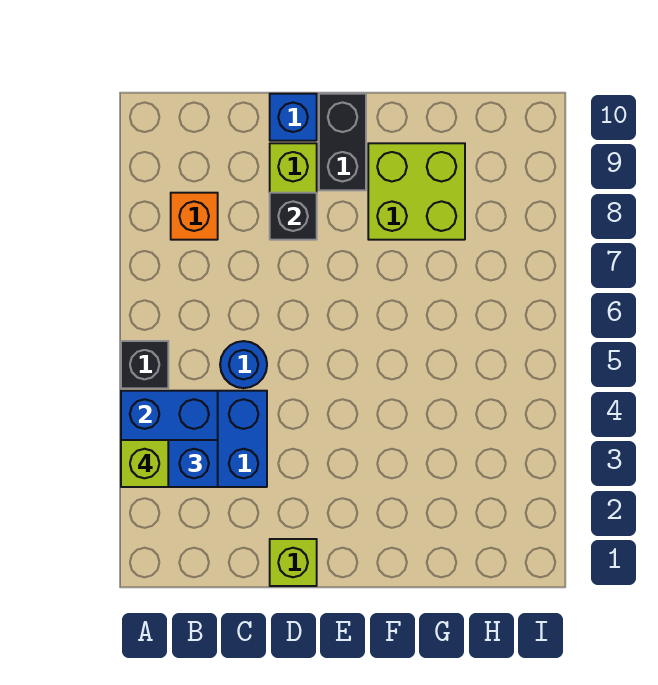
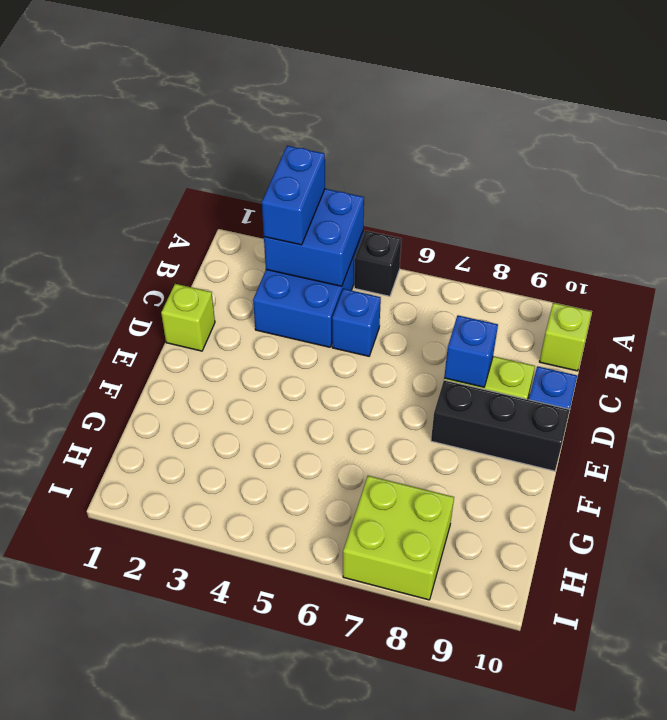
lime brick A3 level 4 -> lime brick B10 level 1
orange brick B8 level 1 -> none
blue round brick C5 level 1 -> blue brick C5 level 1
black brick D8 level 2 -> blue brick D8 level 2
black brick E9:E10 level 1 -> black brick E8:E10 level 1
lime brick F8:G9 level 1 -> lime brick H7:I8 level 1

